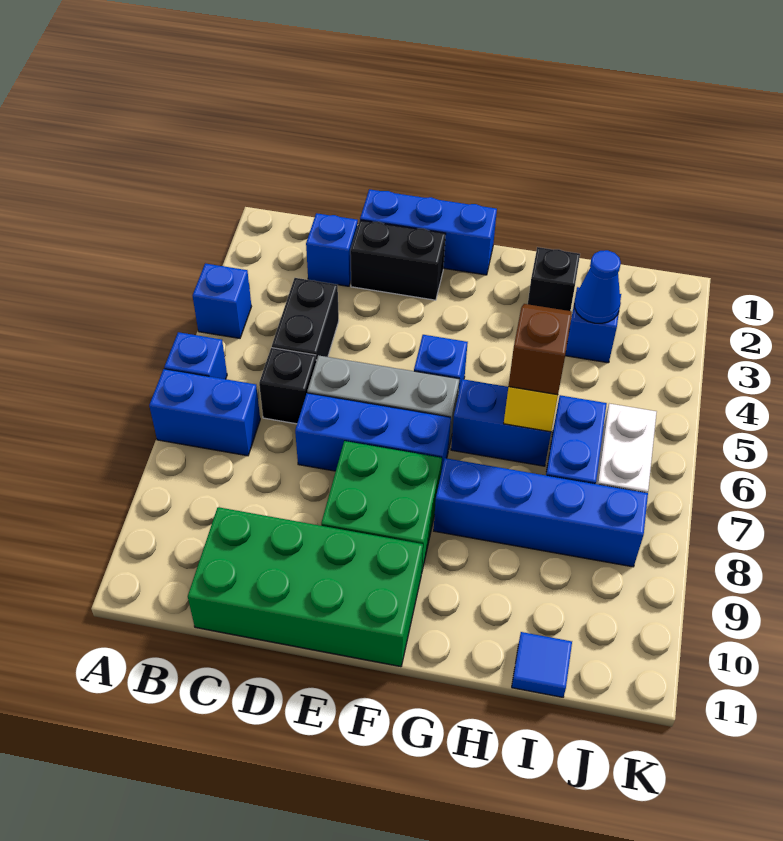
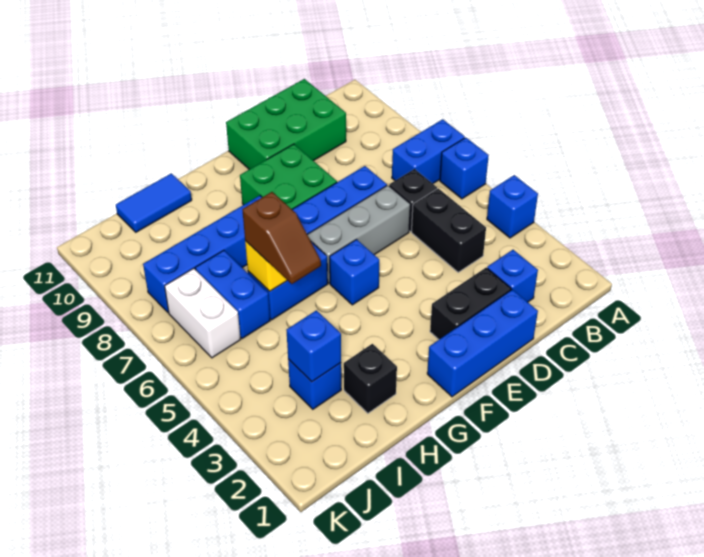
green brick C10:F11 level 1 -> green brick C10:E11 level 1
blue cone I3 level 2 -> blue brick I3 level 2
blue tile I11 level 1 -> blue tile H11:I11 level 1

